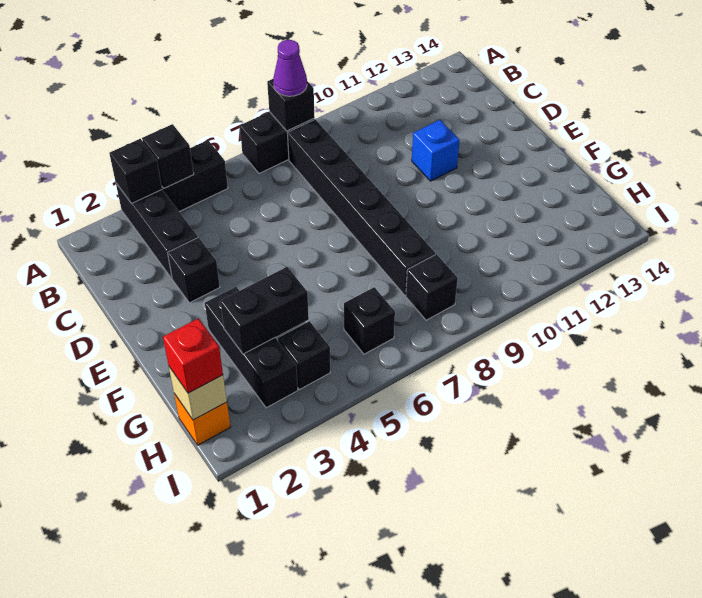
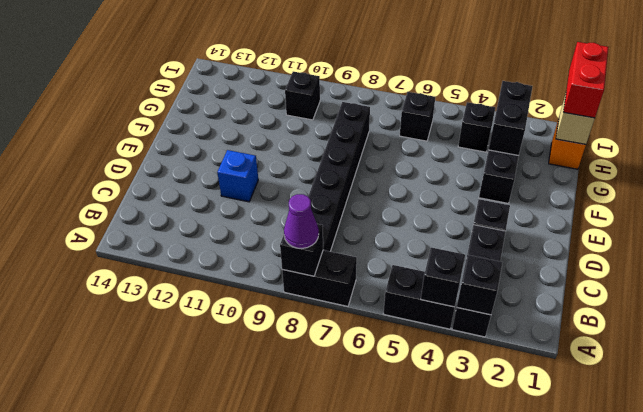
black brick G3:G4 level 2 -> black brick G3:H3 level 2
red brick H1 level 3 -> red brick H1:I1 level 3
black brick H8 level 1 -> black brick H10 level 1

